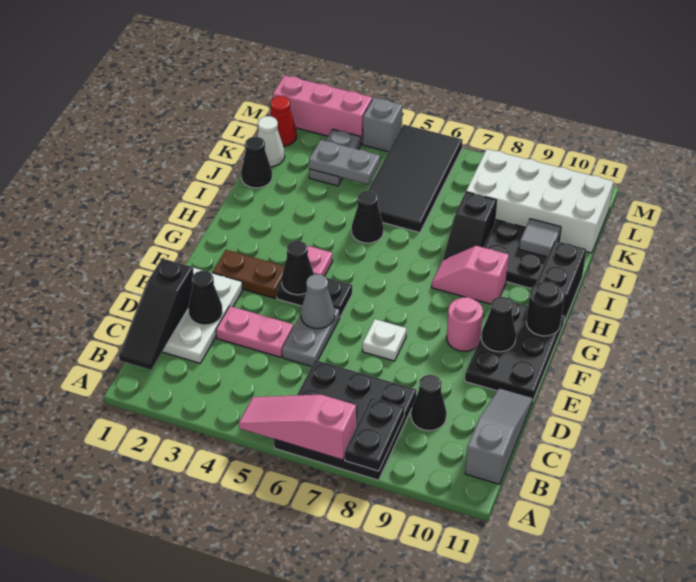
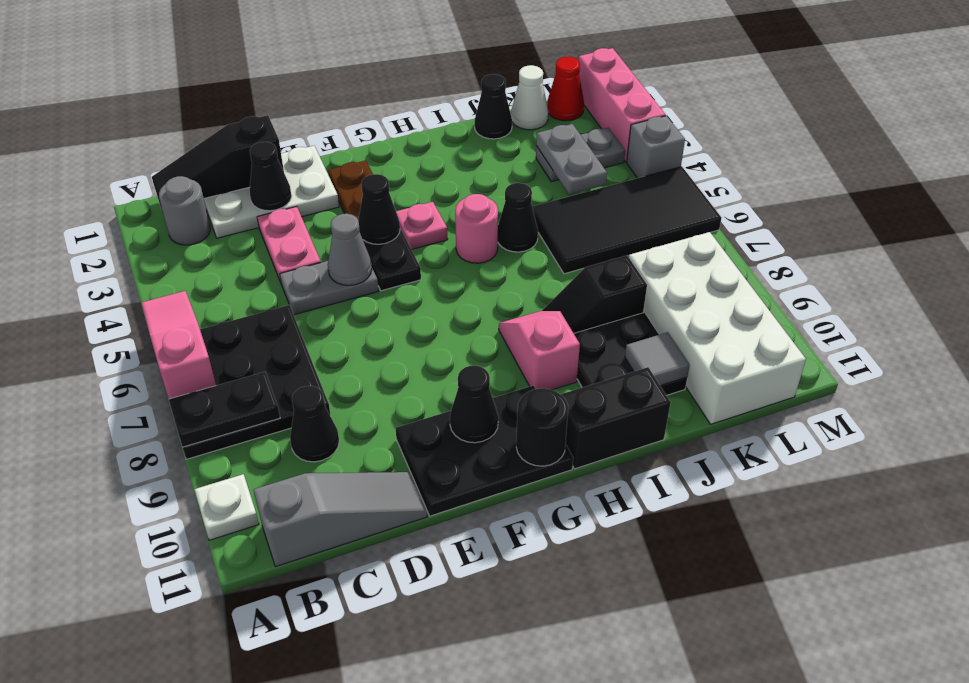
none -> grey round brick B2 level 1
white plate E7 level 1 -> white plate A10 level 1
pink round brick F9 level 1 -> pink round brick H5 level 1

